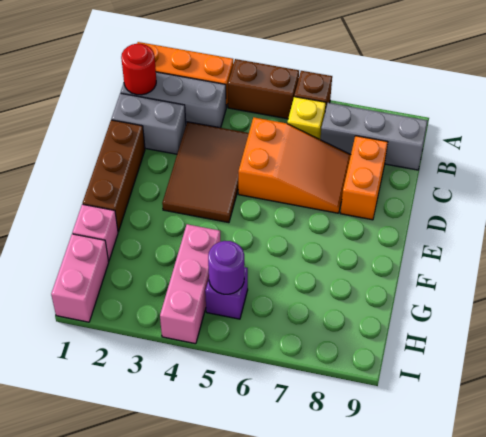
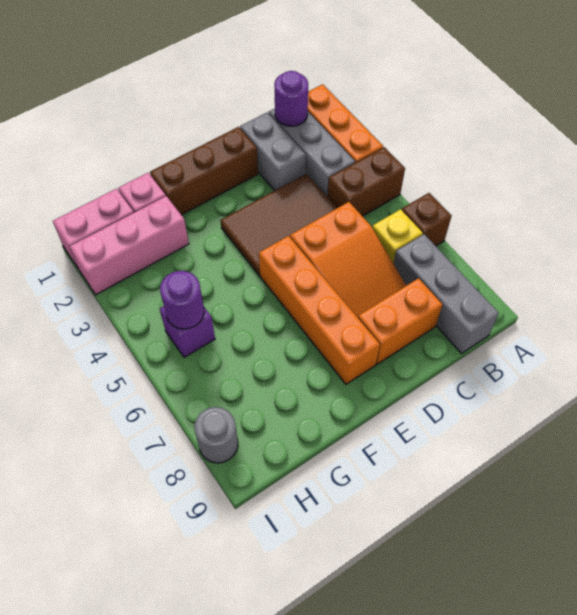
brown brick A4:A5 level 1 -> brown brick A4:B4 level 1
red round brick B1 level 2 -> purple round brick B1 level 2
none -> orange brick E5:E8 level 1
pink brick G4:I4 level 1 -> pink brick G2:I2 level 1
none -> grey round brick I8 level 1

